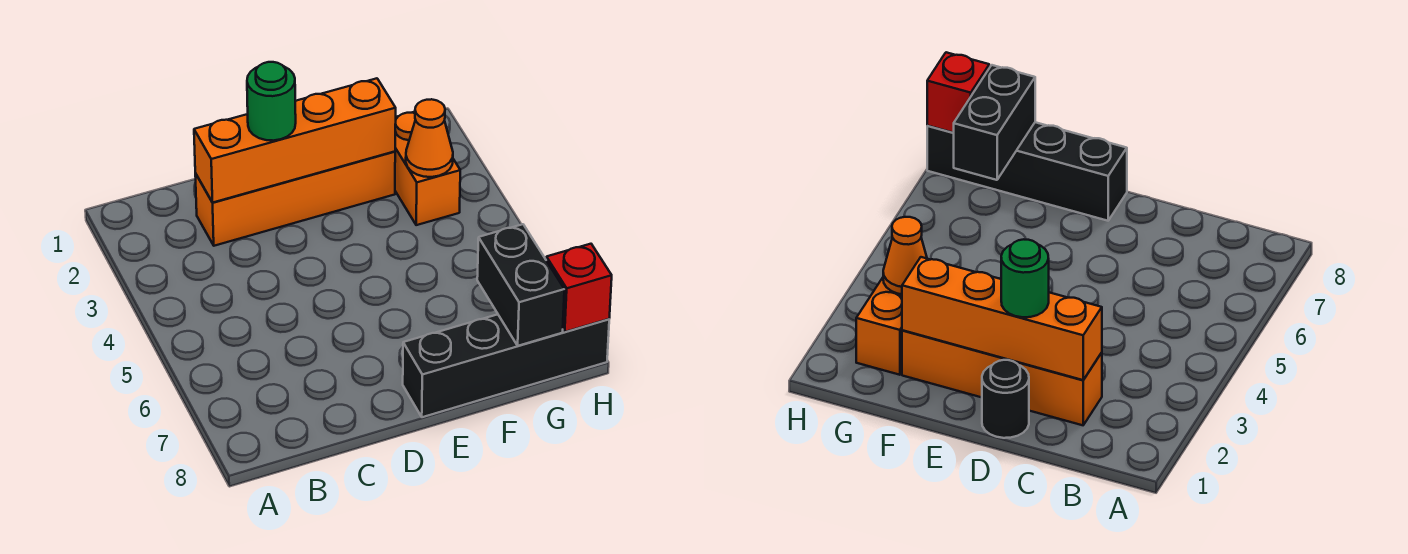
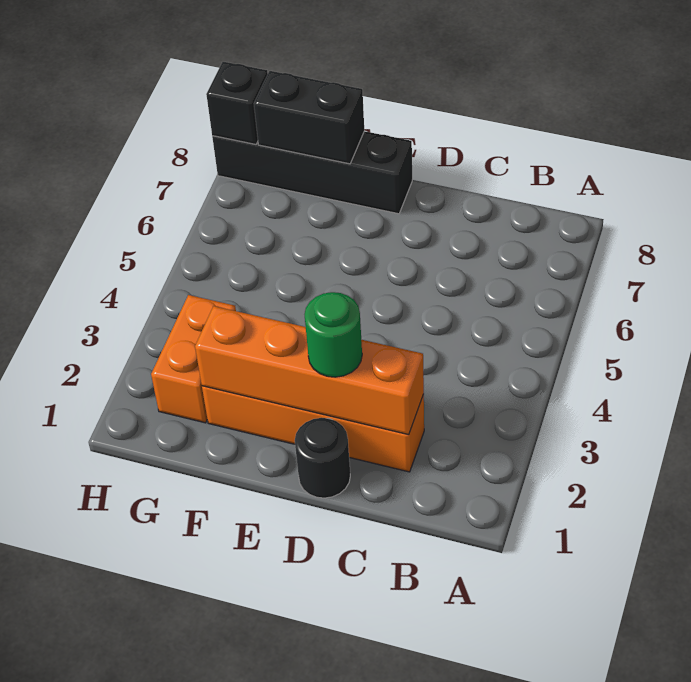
orange cone G3 level 2 -> none
black brick G7:G8 level 2 -> black brick F8:G8 level 2
red brick H8 level 2 -> black brick H8 level 2

